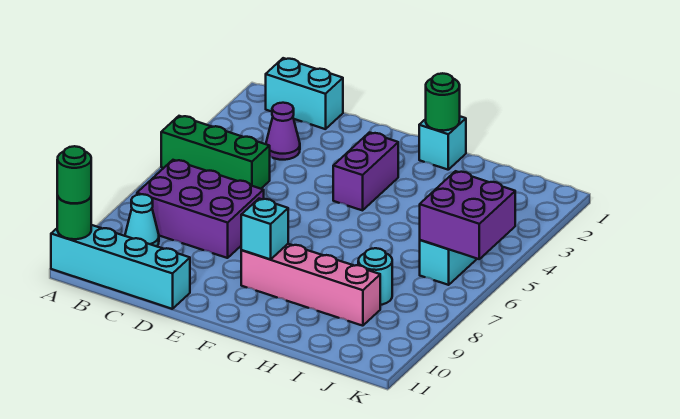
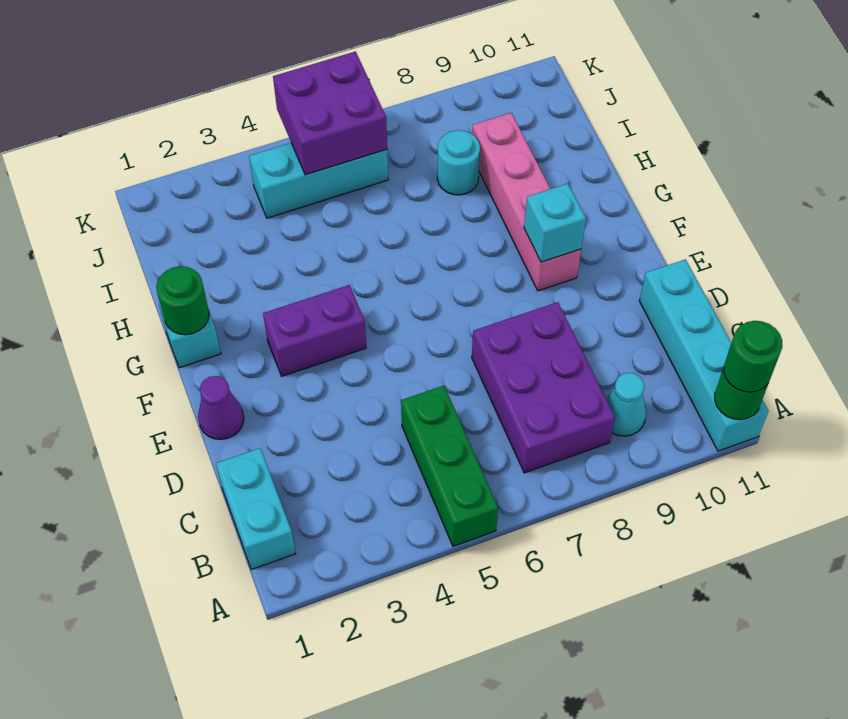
purple cone C3 level 1 -> purple cone E1 level 1

